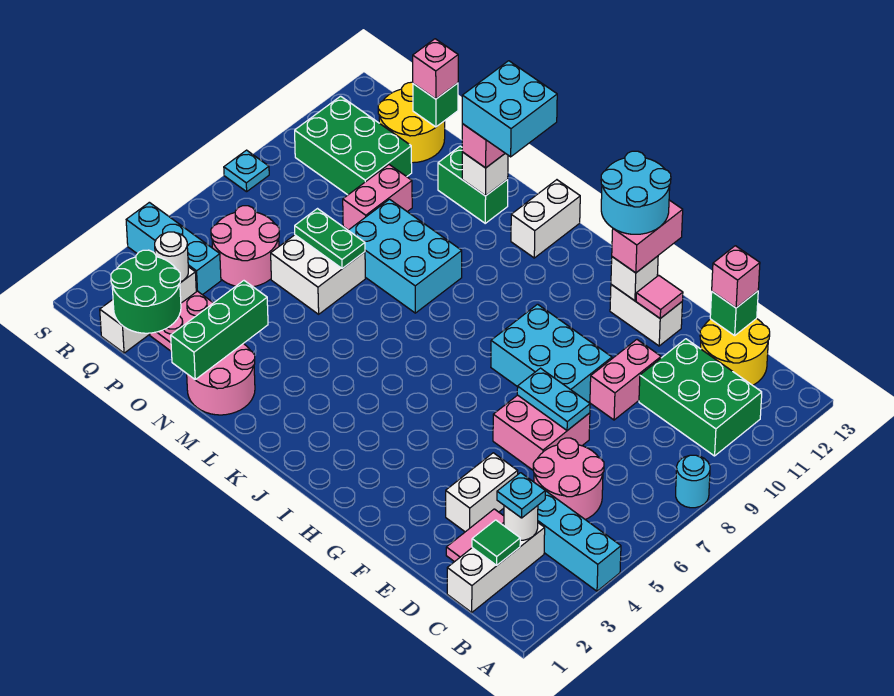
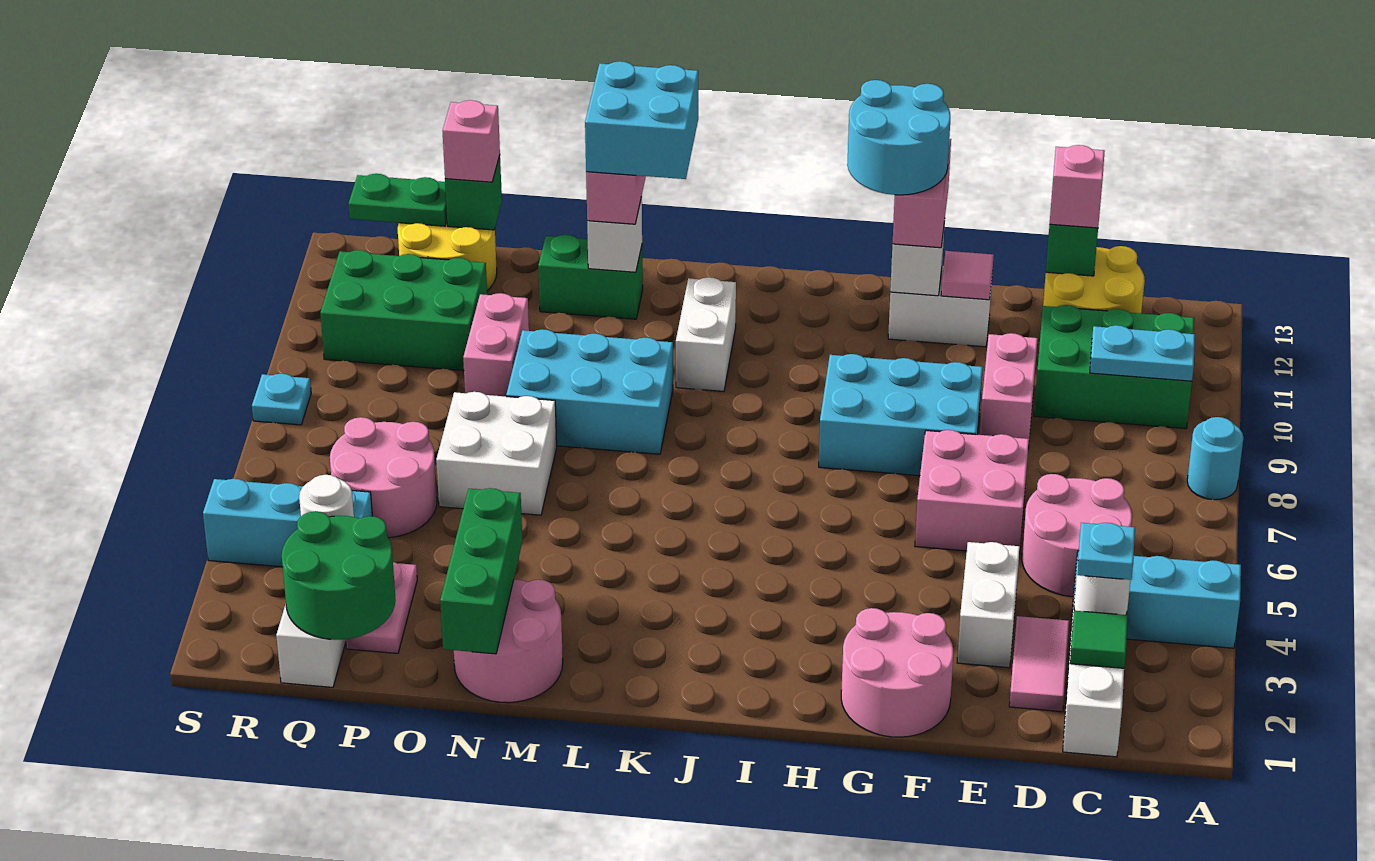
cyan plate E7:F7 level 2 -> cyan plate B10:C10 level 2
none -> pink round brick F1:G2 level 1
white brick K12:K13 level 1 -> white brick K10:K11 level 1
green plate N7:O7 level 2 -> green plate Q13:R13 level 2

